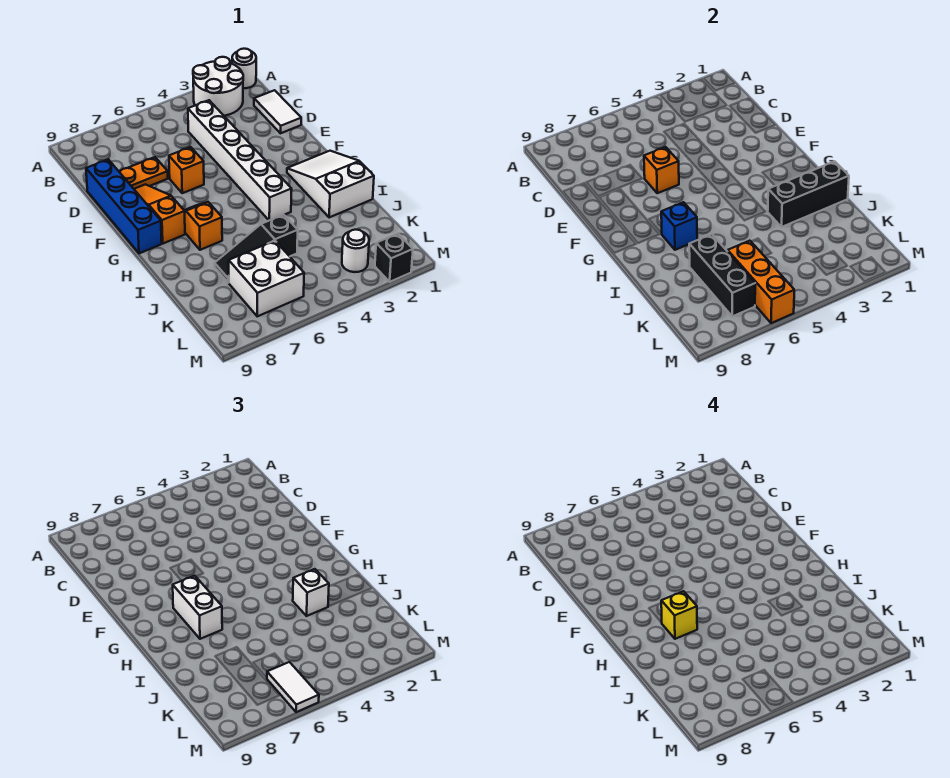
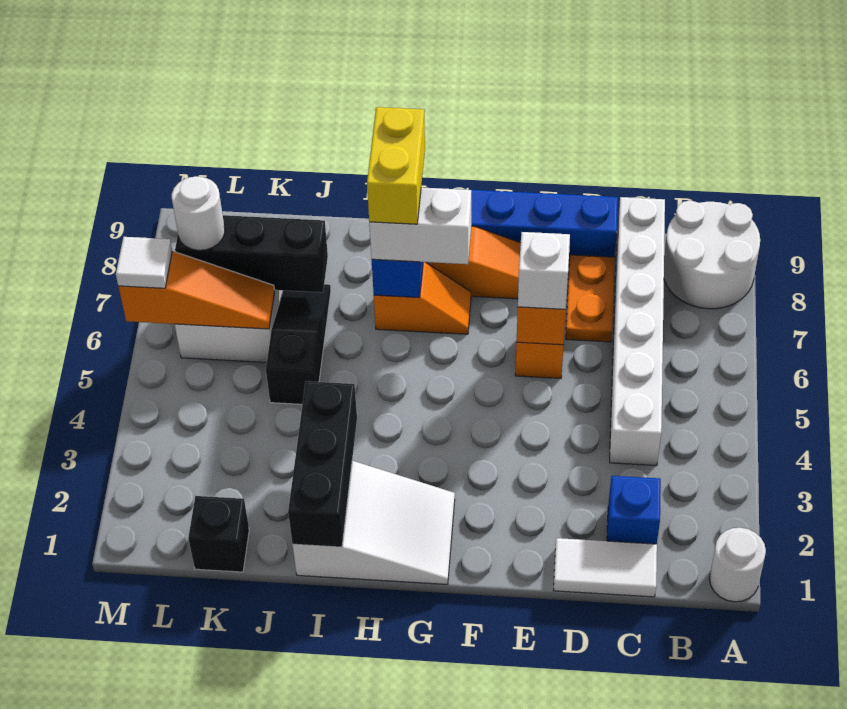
white round brick A2:B3 level 1 -> white round brick A8:B9 level 1
none -> blue brick C2 level 1
white brick C4:H4 level 1 -> white brick C4:C9 level 1
yellow brick H7 level 4 -> yellow brick H7:H8 level 4
white brick I3 level 3 -> white brick E6 level 3
orange brick K6:M6 level 2 -> orange slope K6:M6 level 2 top M
white round brick L3 level 1 -> white round brick L7 level 3
white tile L6:M6 level 3 -> white tile M6 level 3
black brick M2 level 1 -> black brick K1 level 1

